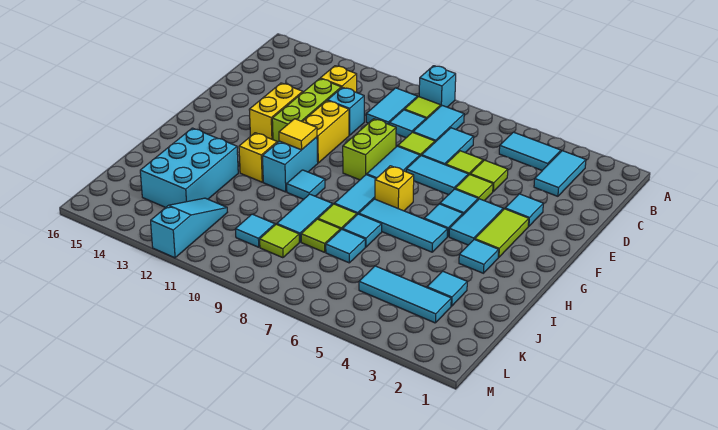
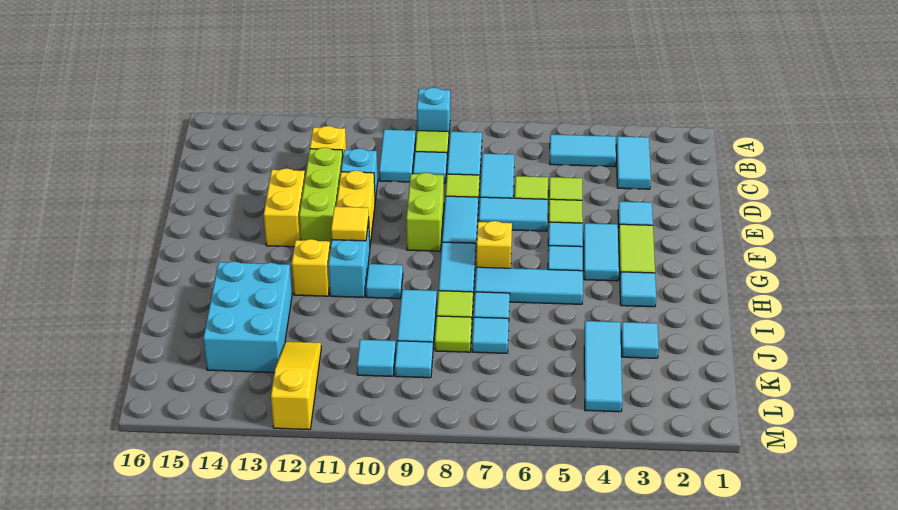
cyan tile K3:K5 level 1 -> cyan tile J4:L4 level 1
lime tile K9 level 1 -> cyan tile K9 level 1
cyan slope K12:M12 level 1 top M -> yellow slope K12:M12 level 1 top M

